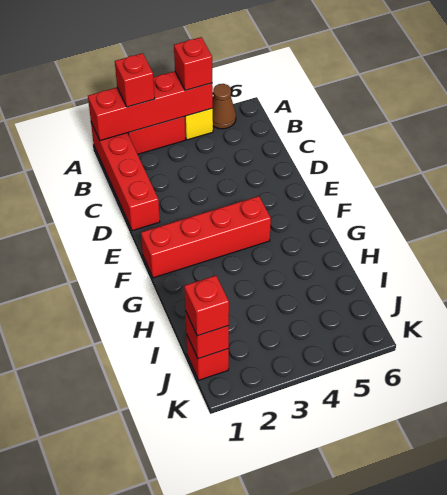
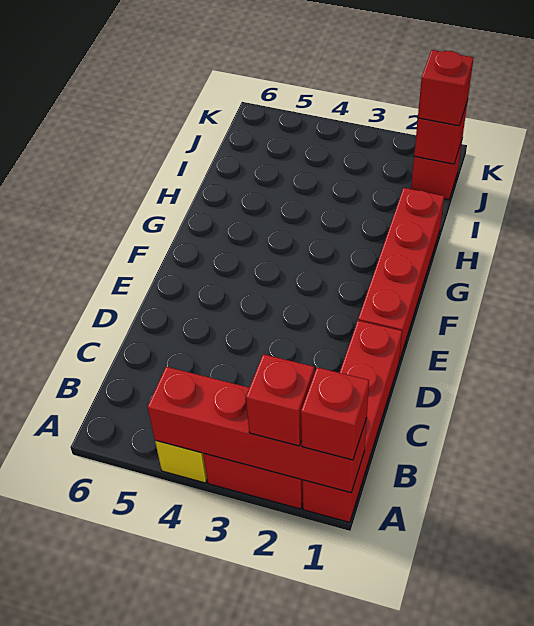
red brick A4 level 3 -> red brick A1 level 3
brown cone A5 level 1 -> none
red brick F1:F4 level 1 -> red brick E1:H1 level 1

